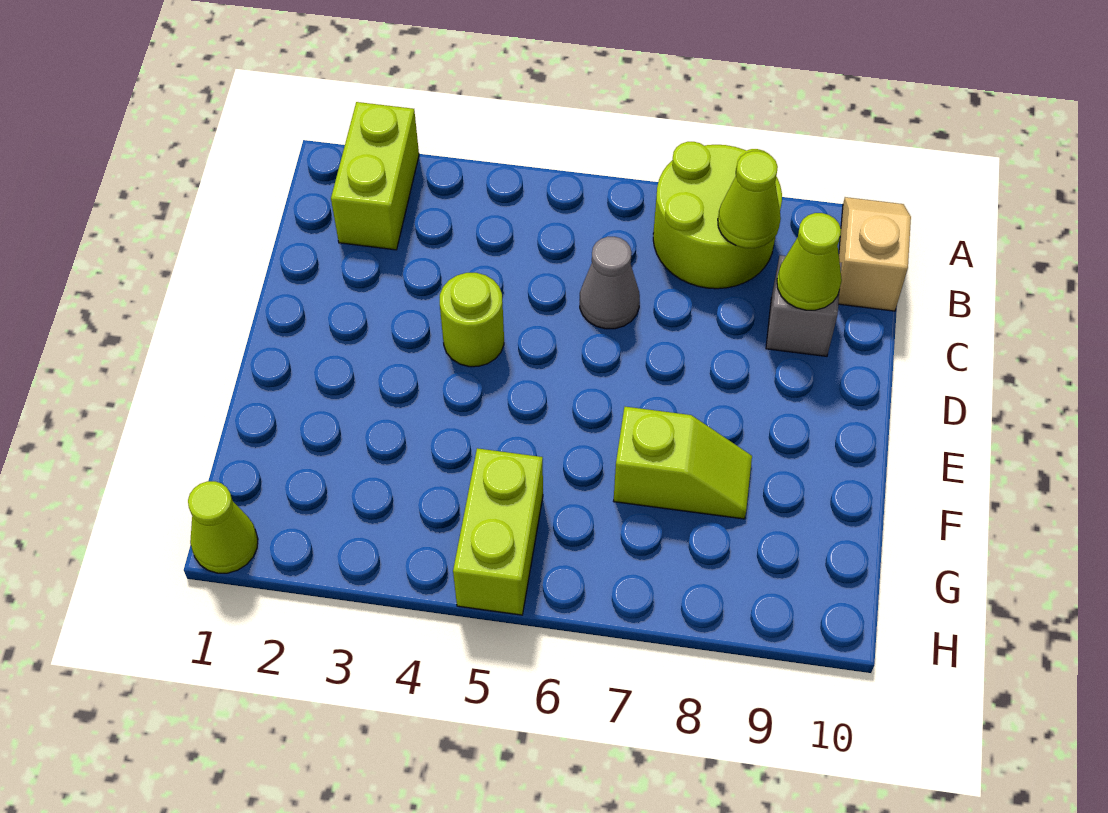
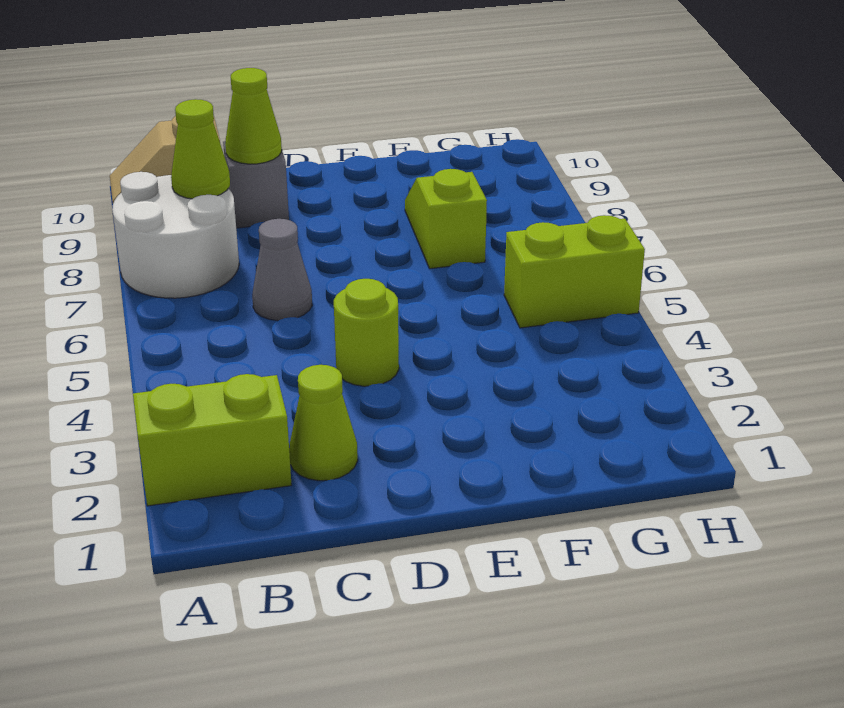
lime round brick A7:B8 level 1 -> white round brick A7:B8 level 1
lime cone H1 level 1 -> lime cone C2 level 1

